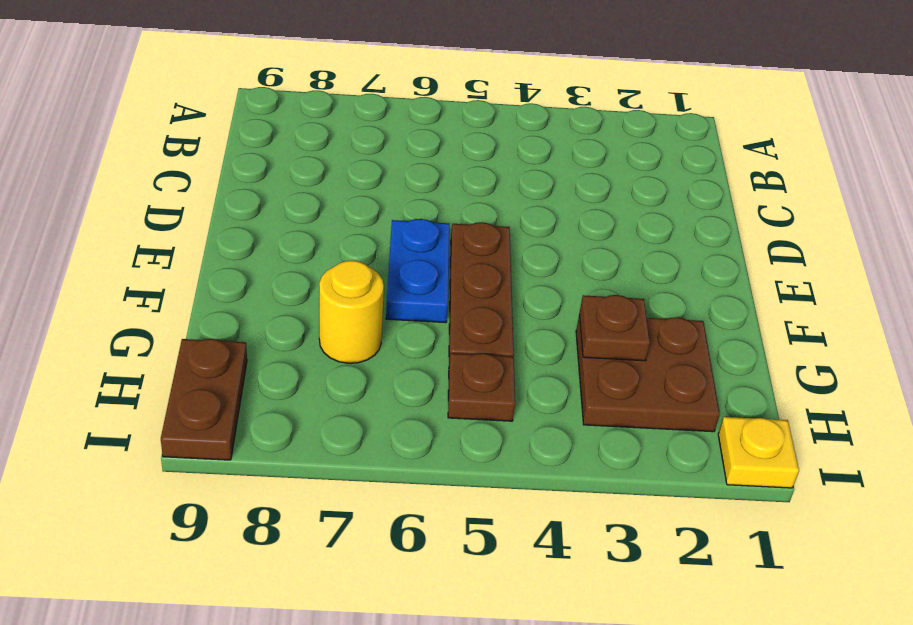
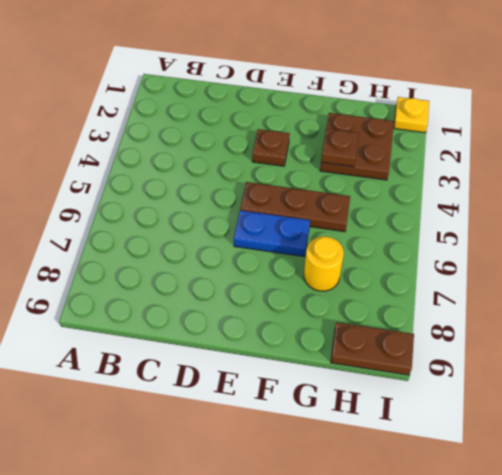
brown plate H5 level 1 -> brown plate E3 level 1

